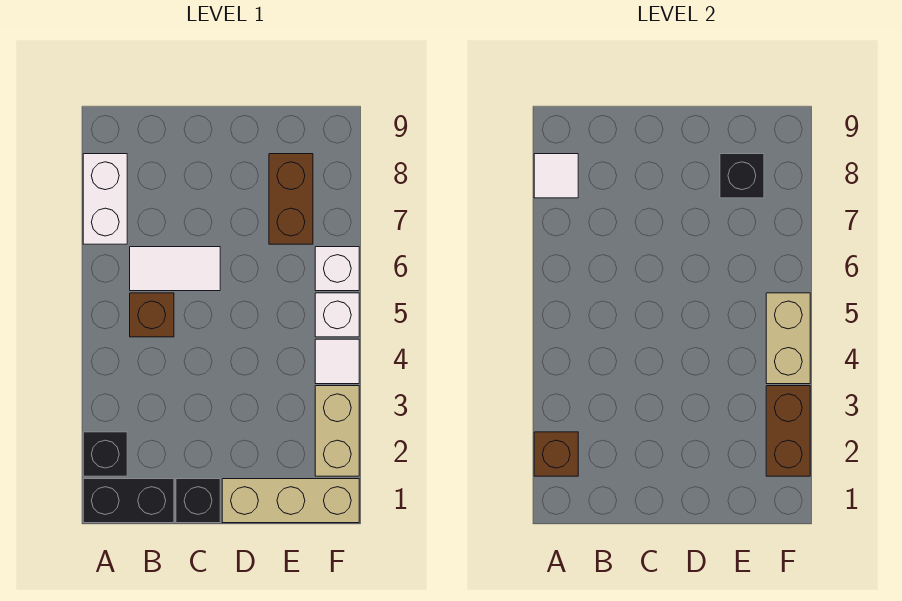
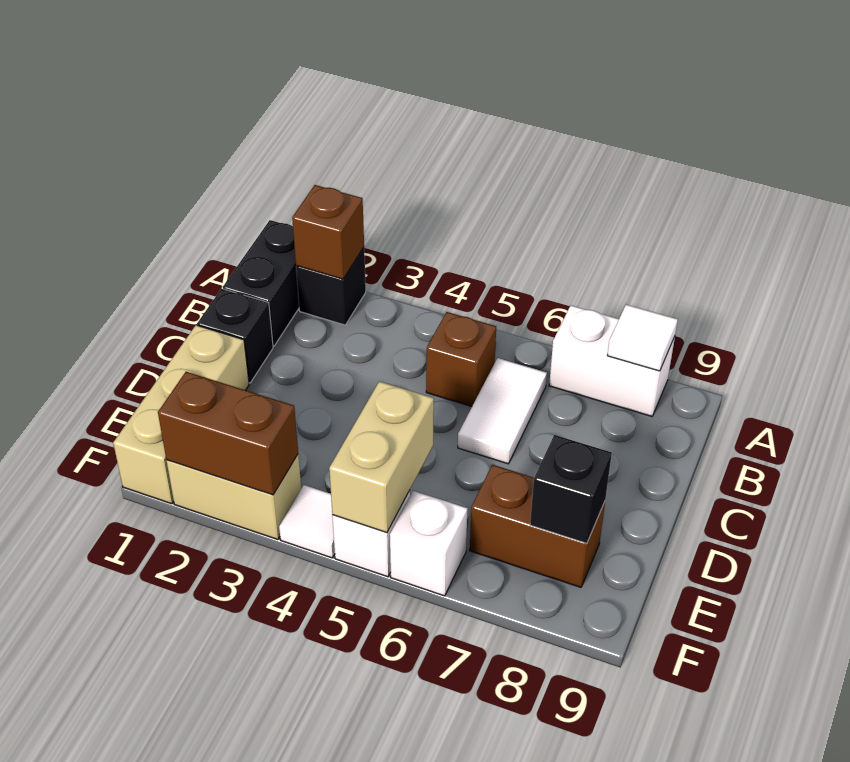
tan brick F4:F5 level 2 -> tan brick E5:F5 level 2

